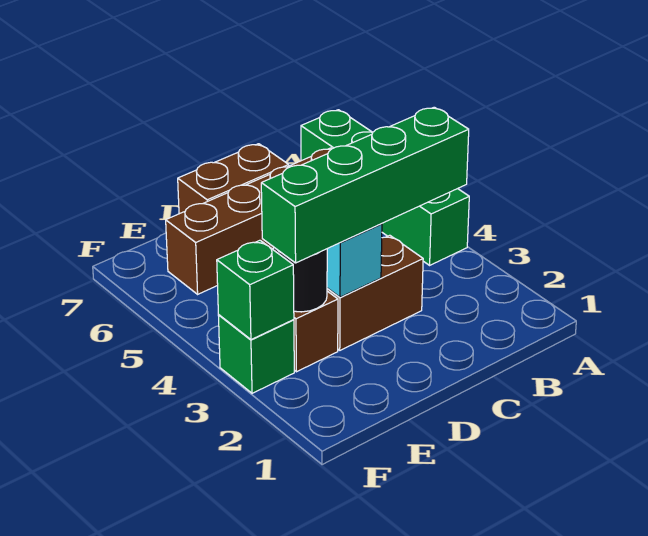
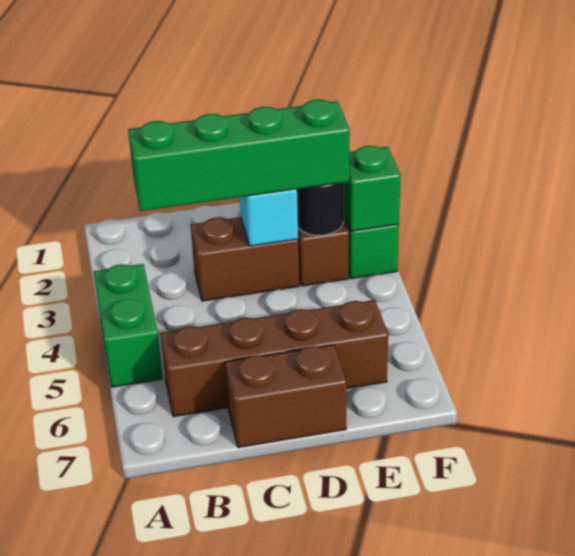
green brick A4:A7 level 1 -> green brick A4:A5 level 1

